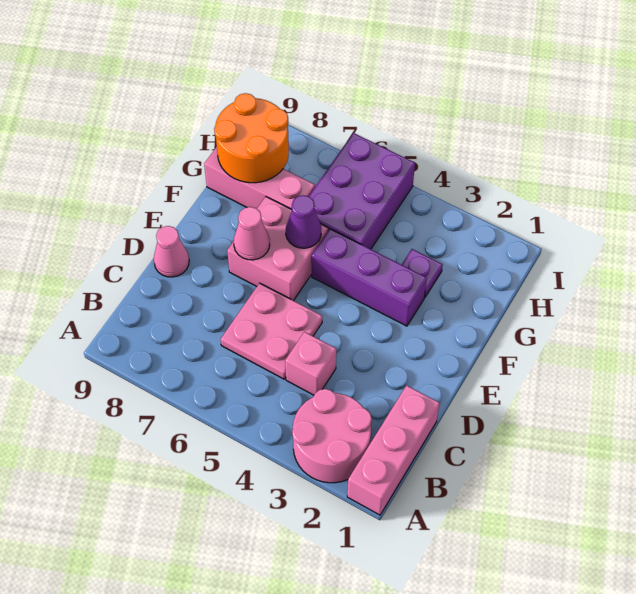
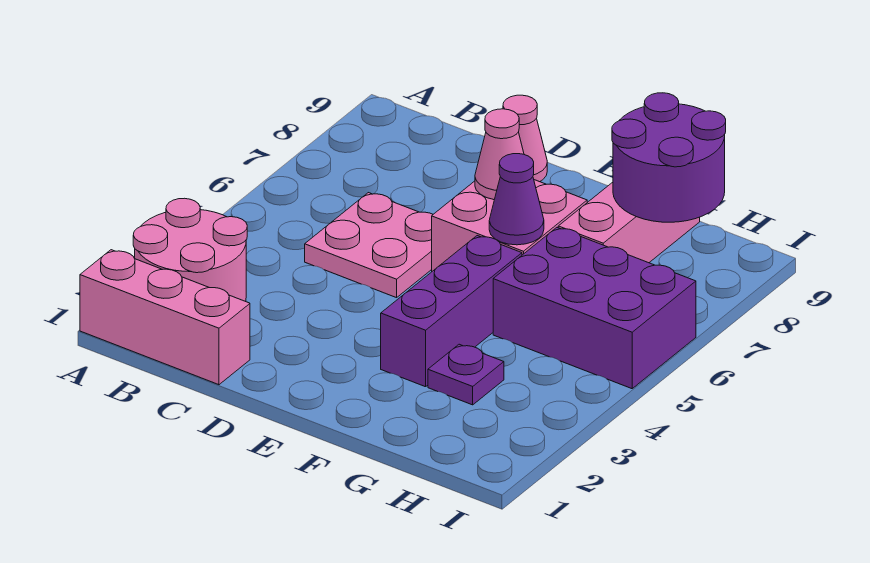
pink brick C4 level 1 -> none
orange round brick G8:H9 level 2 -> purple round brick G8:H9 level 2

